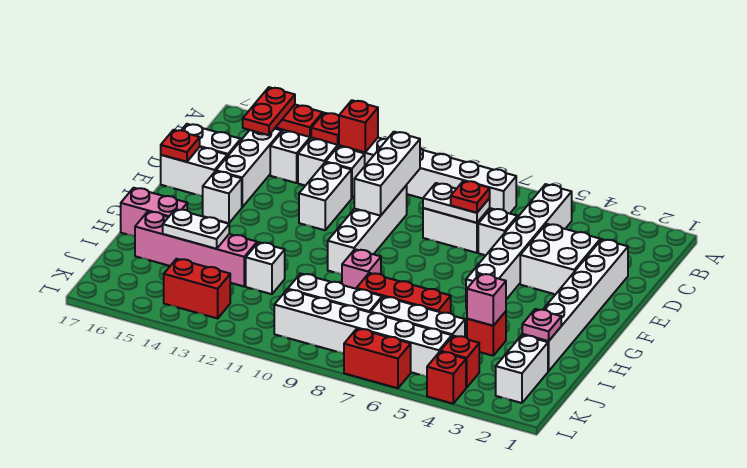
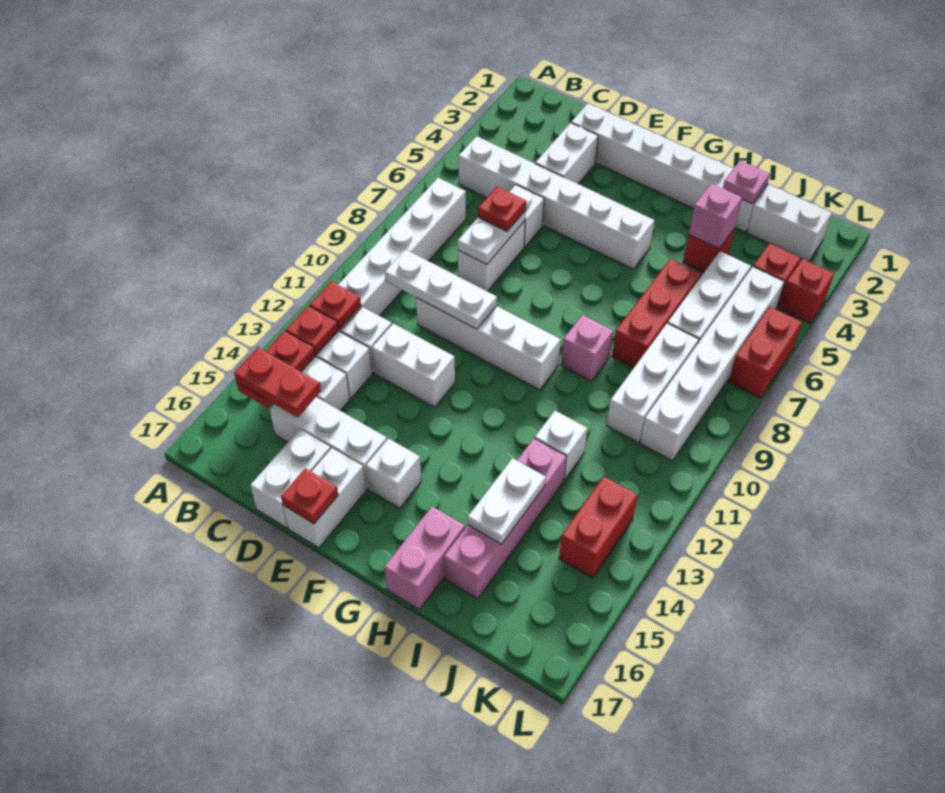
red brick B12 level 2 -> red plate B12 level 2
white brick C10:E10 level 2 -> white plate C10:E10 level 2
white brick D3:E4 level 1 -> white brick D3:D4 level 1

